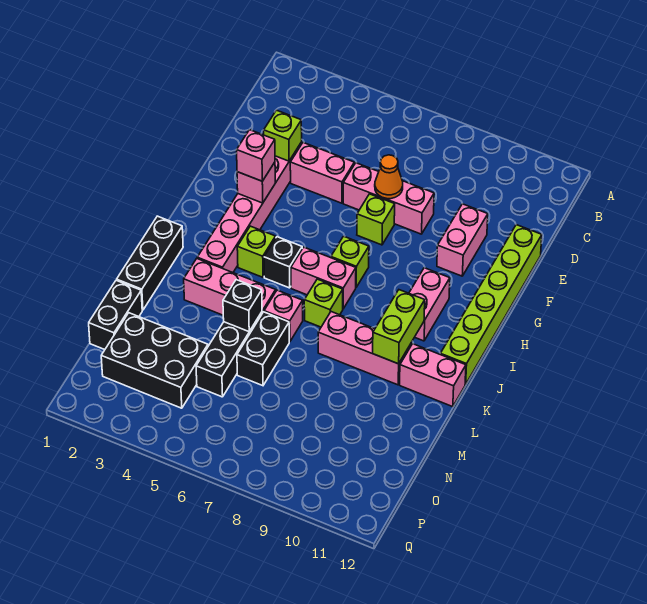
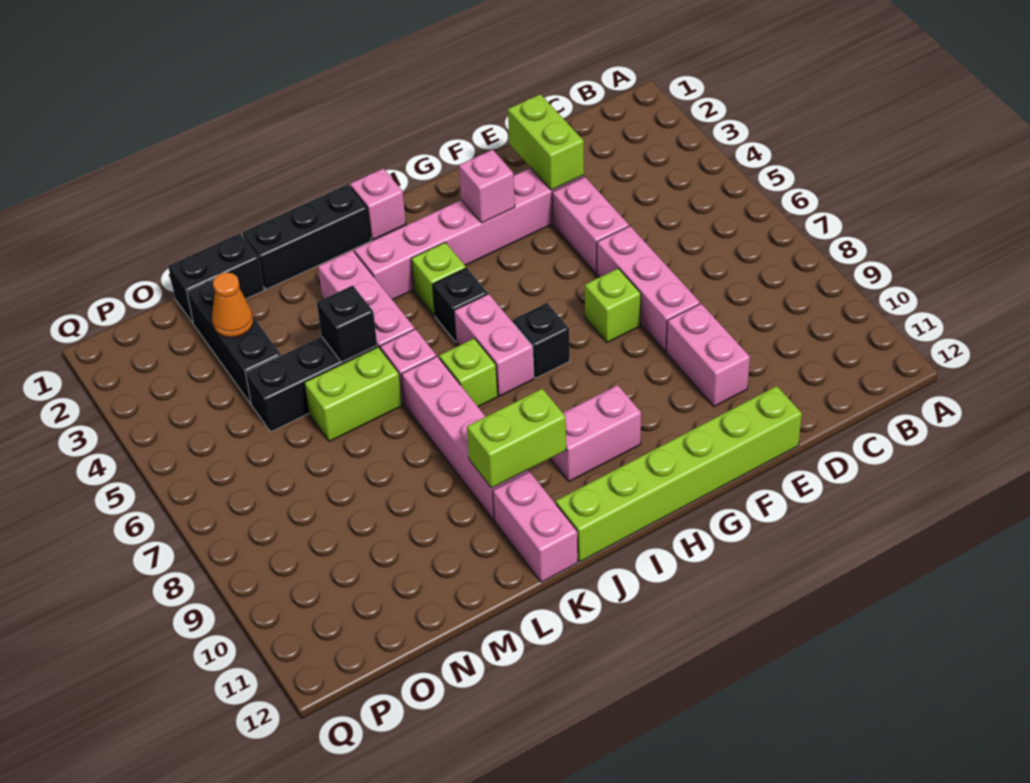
lime brick E3 level 2 -> lime brick E2:E3 level 2
orange cone E7 level 2 -> orange cone N3 level 2
pink brick E10:F10 level 1 -> pink brick E9:E10 level 1
pink brick G3 level 3 -> pink brick I1 level 1
lime brick H7 level 1 -> black brick H7 level 1
pink brick K8:K10 level 1 -> pink brick K7:K10 level 1
black brick L6:M6 level 1 -> lime brick L6:M6 level 1
black brick N2:O4 level 1 -> black brick N2:N4 level 1

